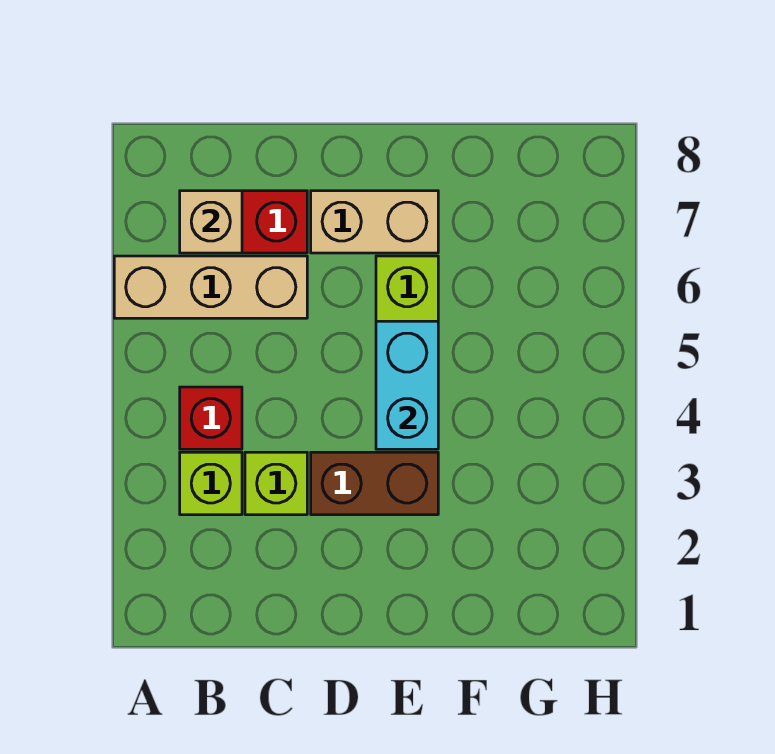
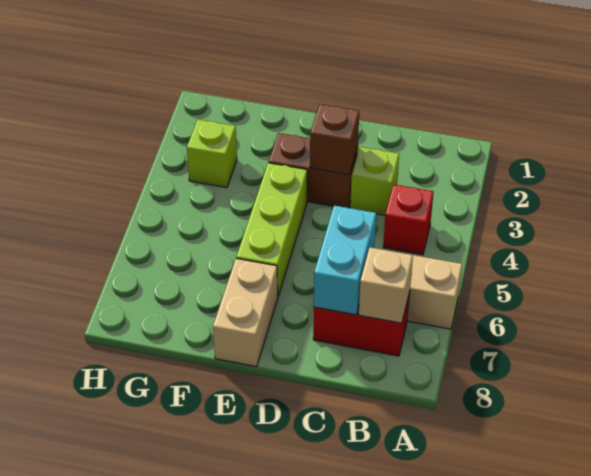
lime brick B3 level 1 -> lime brick G3 level 1
none -> brown brick D3 level 2
tan brick D7:E7 level 1 -> tan brick E7:E8 level 1
cyan brick E4:E5 level 2 -> cyan brick C6:C7 level 2

